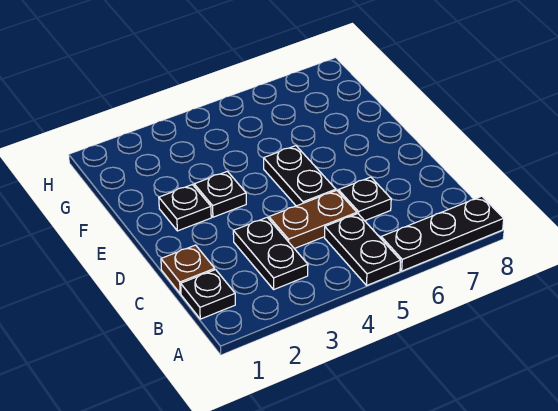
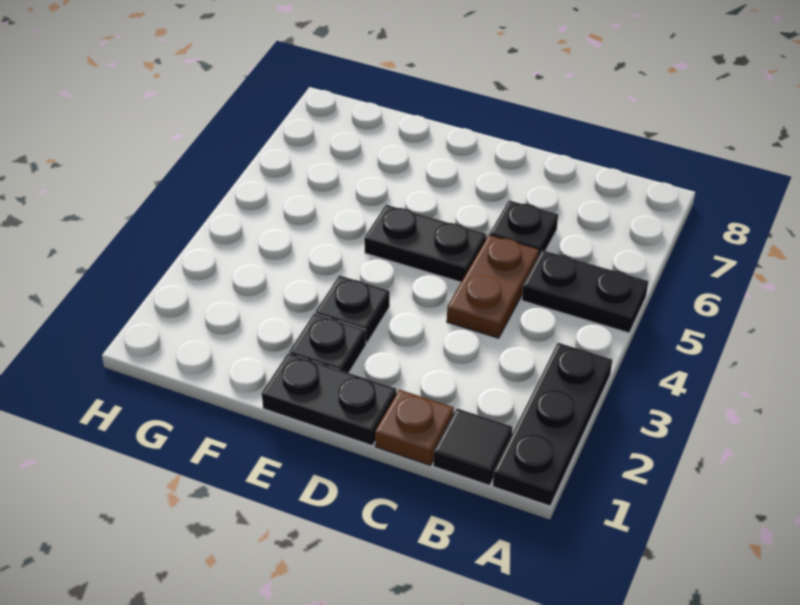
black plate A6:A8 level 1 -> black plate A1:A3 level 1
black plate B1 level 1 -> black tile B1 level 1
black plate B3:C3 level 1 -> black plate D1:E1 level 1

